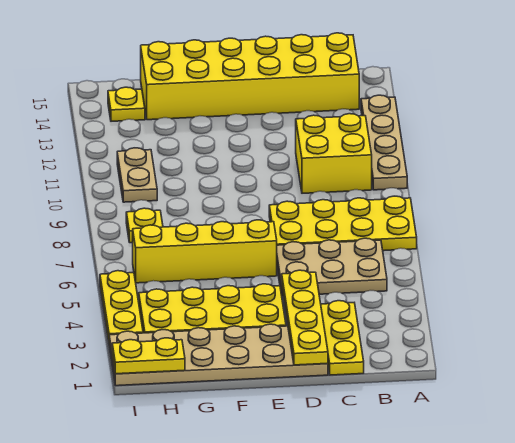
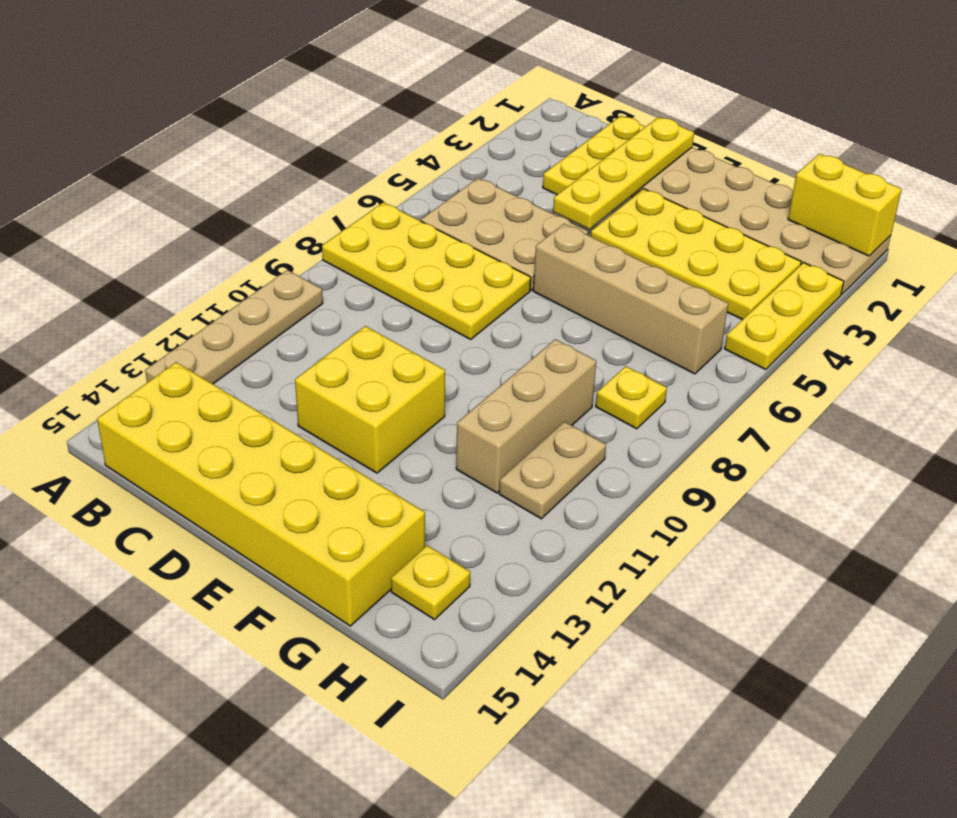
yellow brick B10:C11 level 1 -> yellow brick D11:E12 level 1
yellow brick E6:H6 level 1 -> tan brick E6:H6 level 1
none -> tan brick G9:G11 level 1
yellow plate H1:I1 level 2 -> yellow brick H1:I1 level 2

